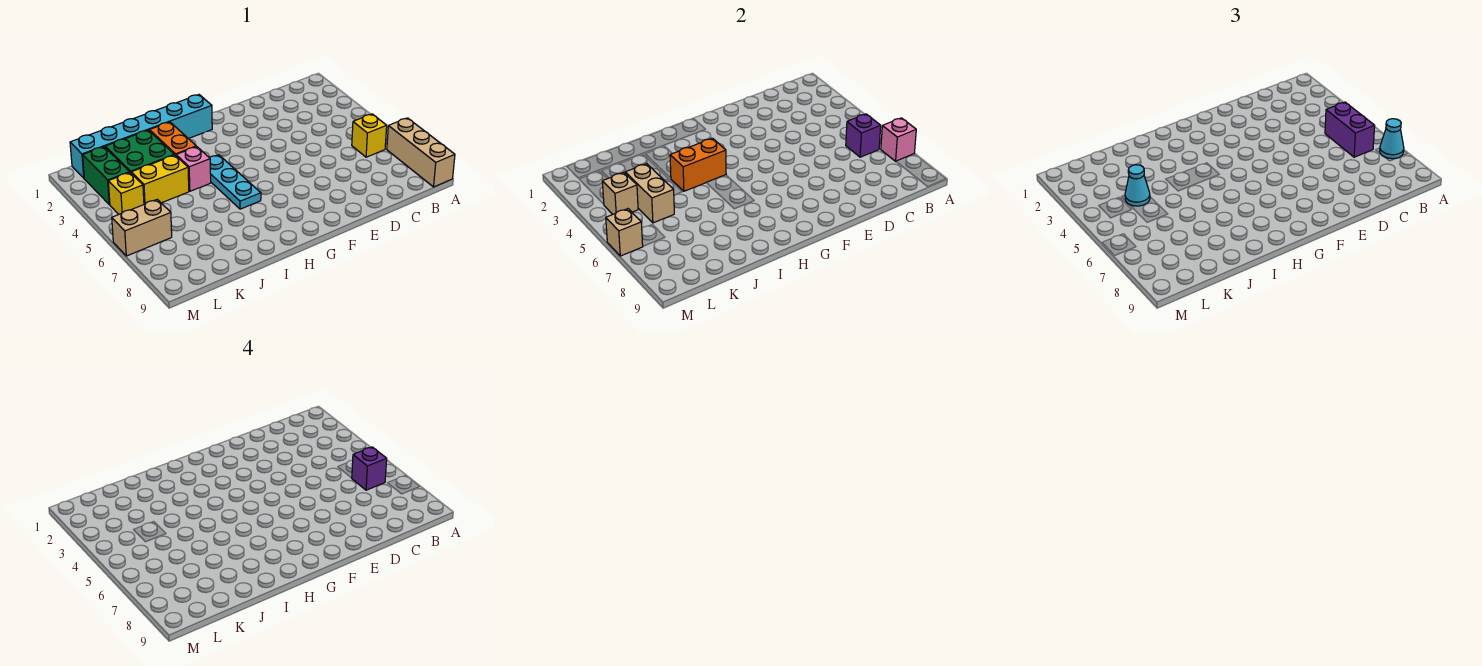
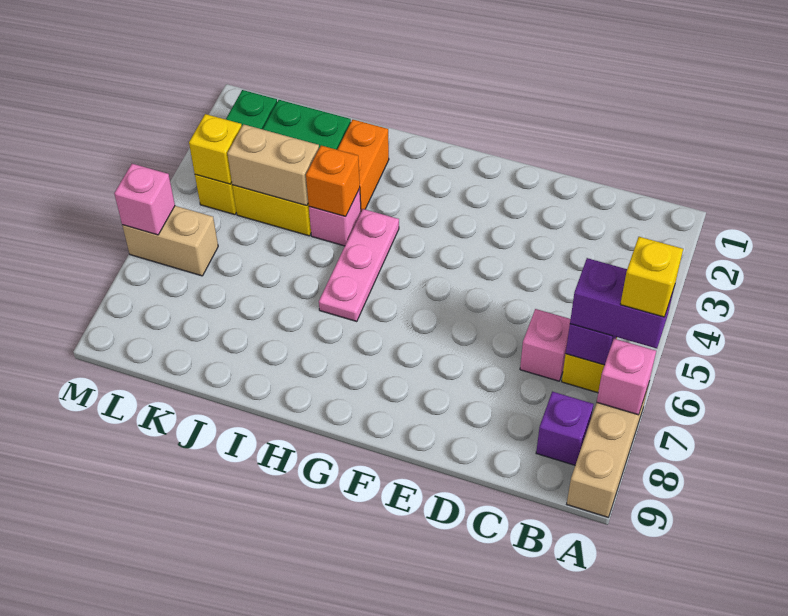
none -> yellow brick A6 level 4
cyan cone A7 level 3 -> none
purple brick B5:B6 level 3 -> purple brick A6:B6 level 3
purple brick B6 level 4 -> purple brick B8 level 1
none -> pink brick C6 level 1
cyan brick G1:L1 level 1 -> none
cyan plate H4:H6 level 1 -> pink plate H4:H6 level 1
orange brick H4:I4 level 2 -> orange brick I4 level 2
tan brick K4:K5 level 2 -> tan brick J4:K4 level 2
cyan cone K4 level 3 -> none
tan brick L4 level 2 -> yellow brick L4 level 2
tan brick M6 level 2 -> pink brick M6 level 2

